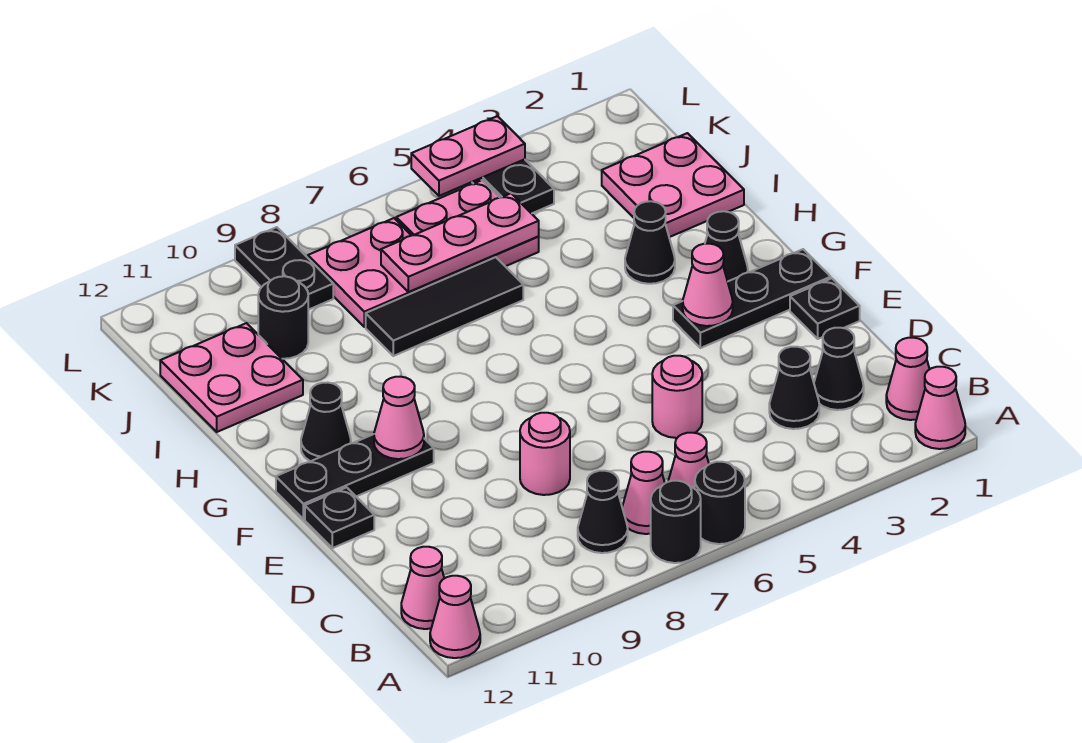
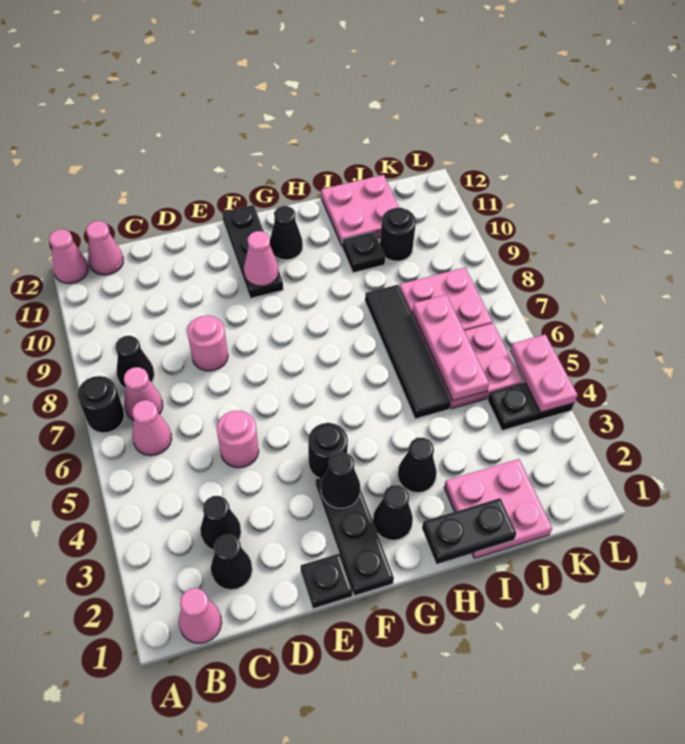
pink cone A1 level 1 -> none
black round brick A6 level 1 -> black round brick F4 level 1
black plate E12 level 1 -> black plate I10 level 1
pink cone F3 level 2 -> black cone F3 level 2
black tile I6:I8 level 1 -> black tile I5:I8 level 1
black plate K9:L9 level 1 -> black plate H1:I1 level 2

